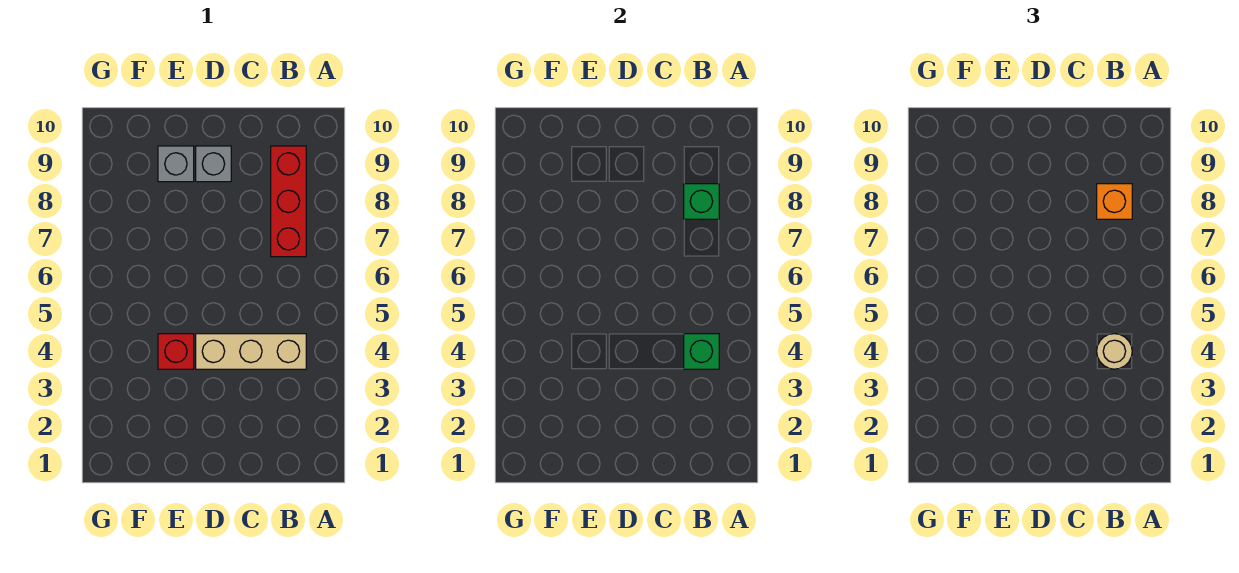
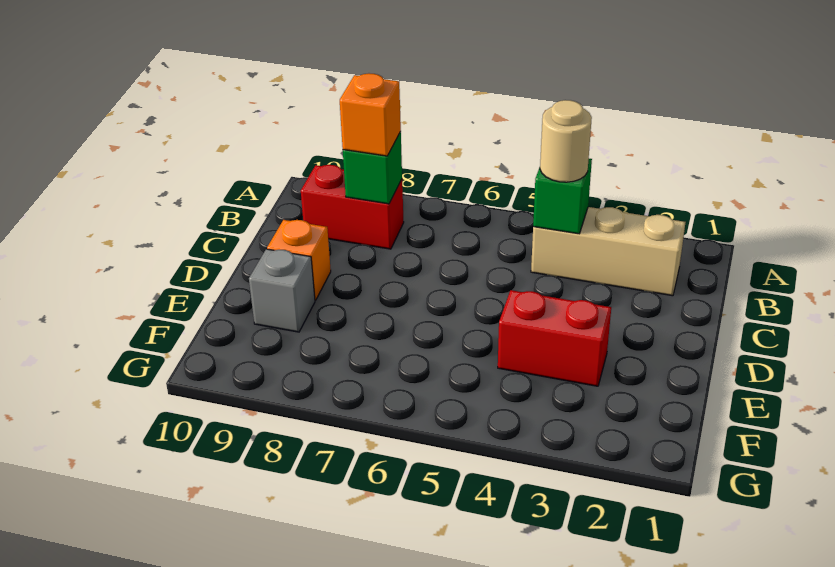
tan brick B4:D4 level 1 -> tan brick B2:B4 level 1
red brick B7:B9 level 1 -> red brick B8:B9 level 1
grey brick D9 level 1 -> orange brick D9 level 1
red brick E4 level 1 -> red brick E3:E4 level 1

